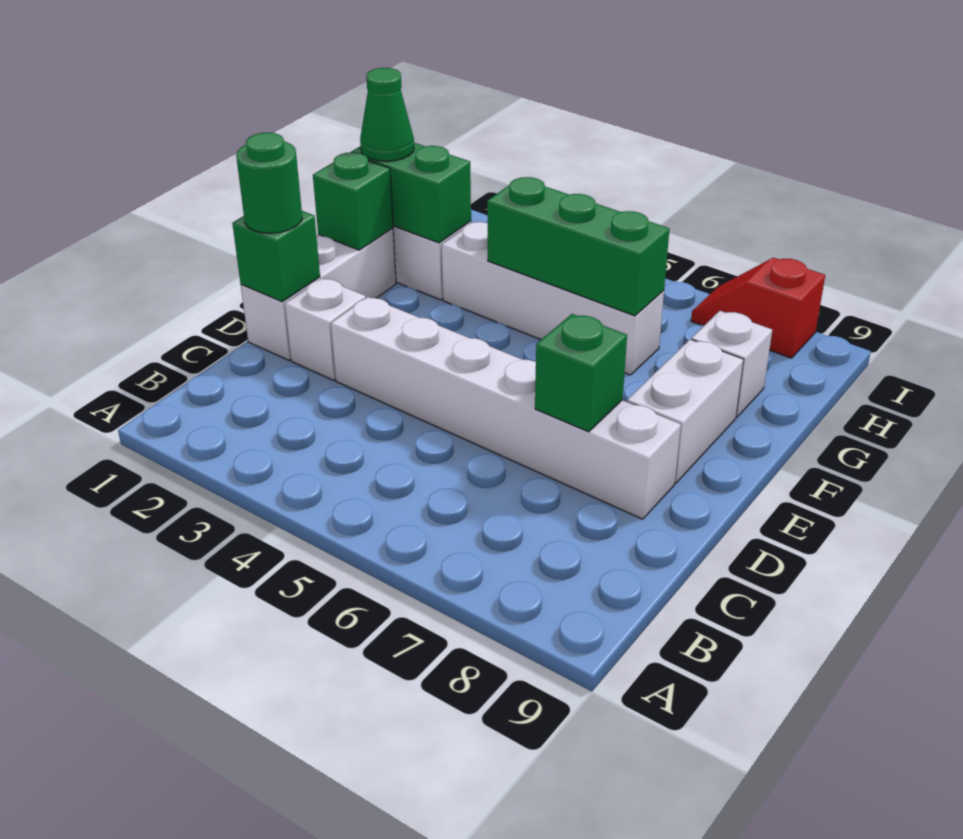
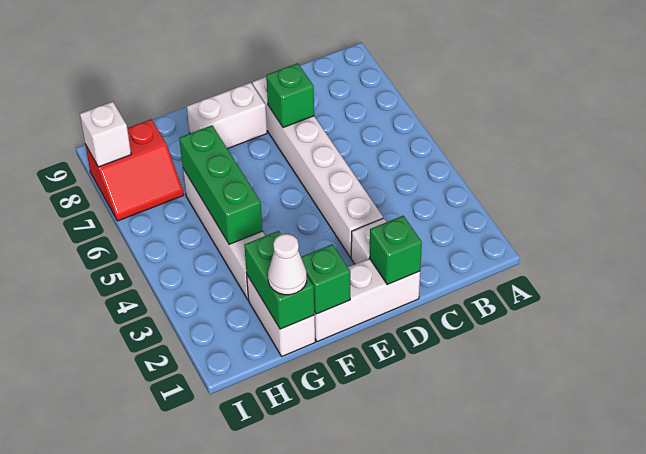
green round brick D1 level 3 -> none
green cone G1 level 3 -> white cone G1 level 3
white brick G8 level 1 -> white brick I8 level 2
red slope I7:I8 level 1 top 8 -> red slope H7:I8 level 1 top 8

